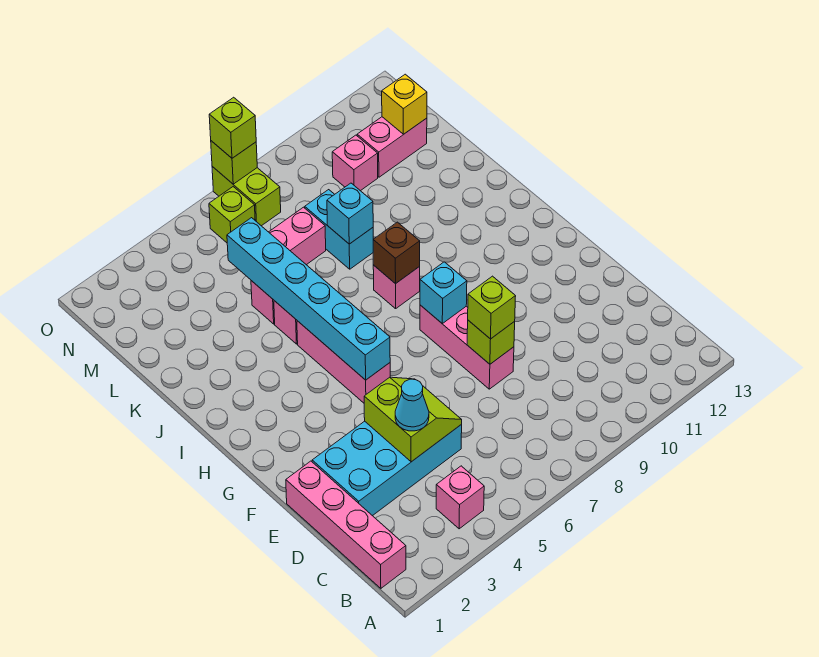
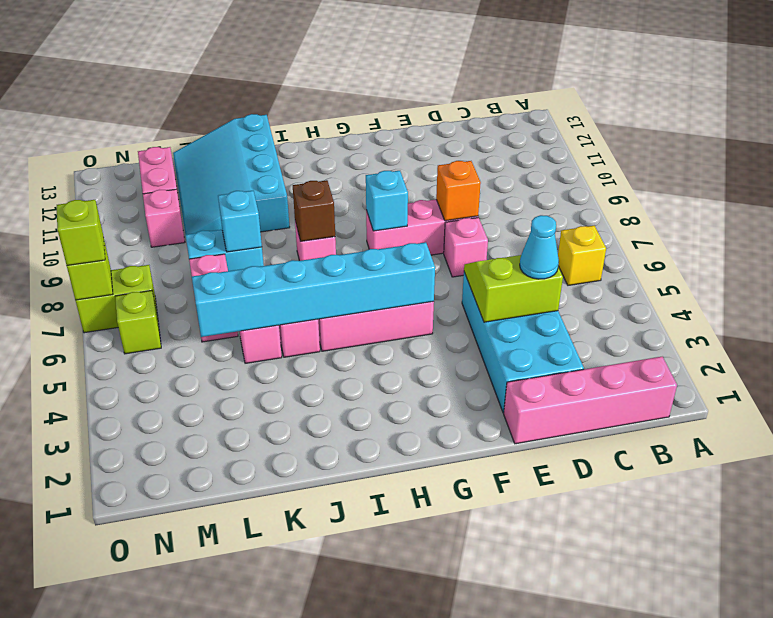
pink brick B4 level 1 -> pink brick E7 level 1
lime brick E8 level 2 -> orange brick E8 level 2
lime brick E8 level 3 -> none
none -> cyan slope J10:L13 level 1 top J
yellow brick M12 level 2 -> yellow brick B6 level 1

